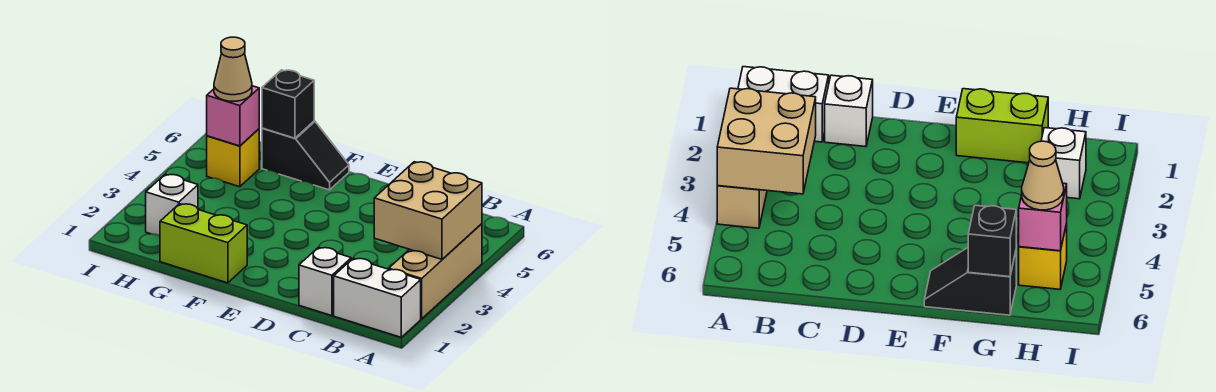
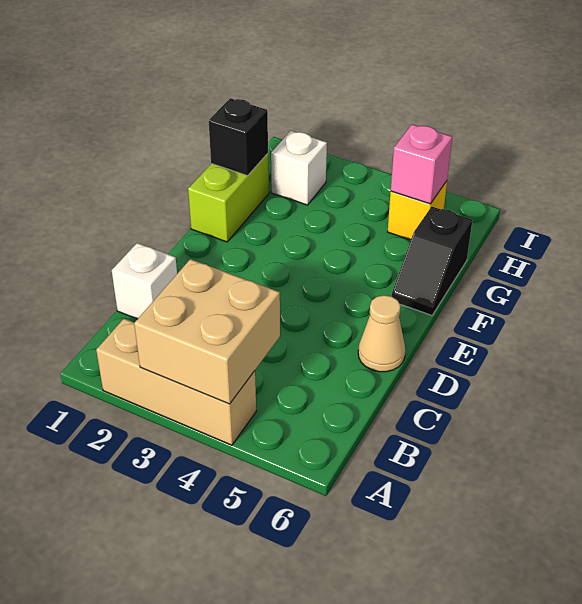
white brick A1:B1 level 1 -> none
black brick G6 level 2 -> black brick G1 level 2
tan cone H5 level 3 -> tan cone D6 level 1

